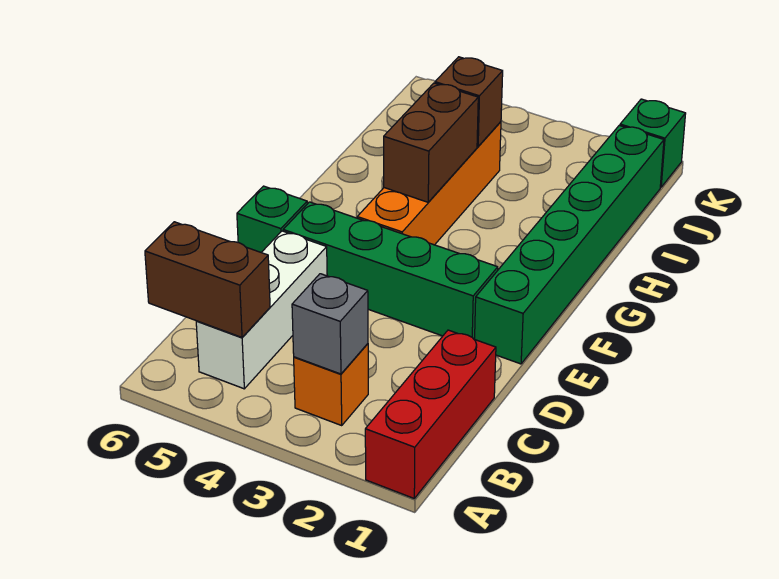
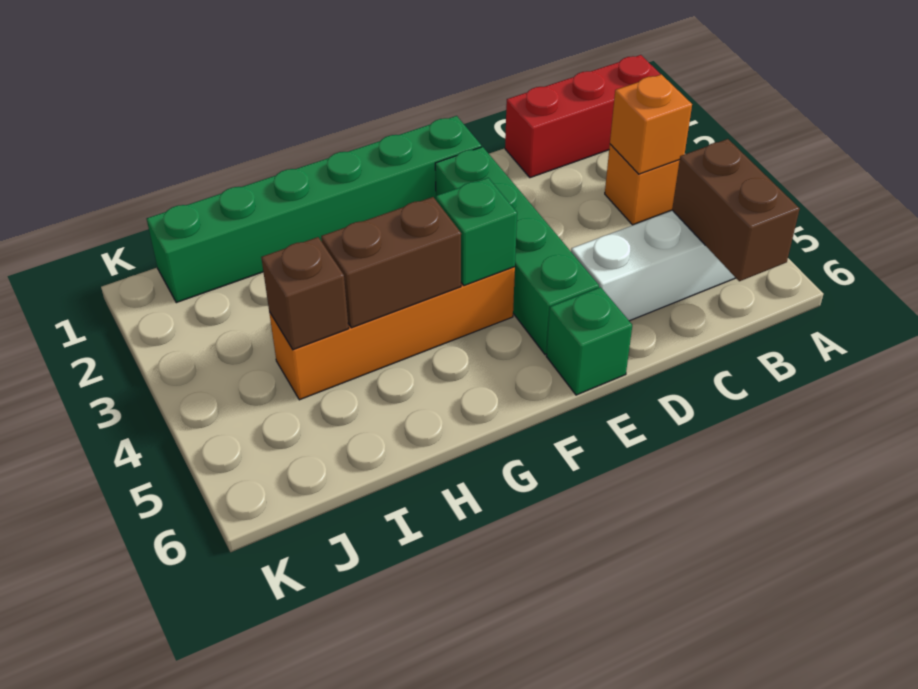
grey brick B3 level 2 -> orange brick B3 level 2
green brick K1 level 1 -> green brick F4 level 2

